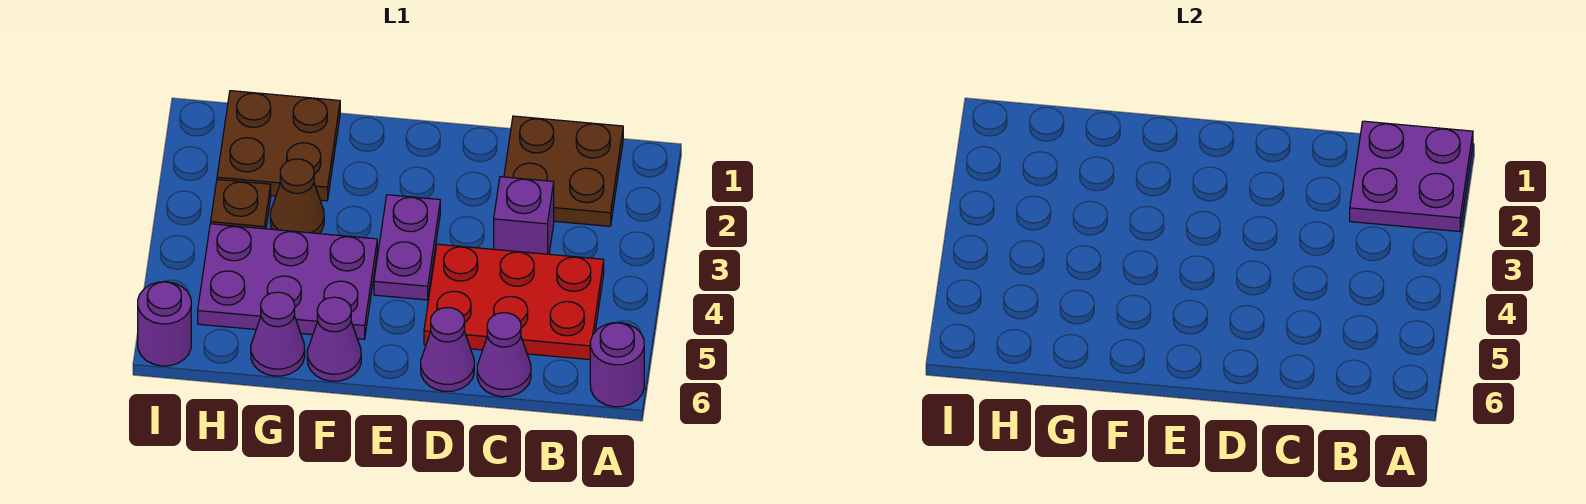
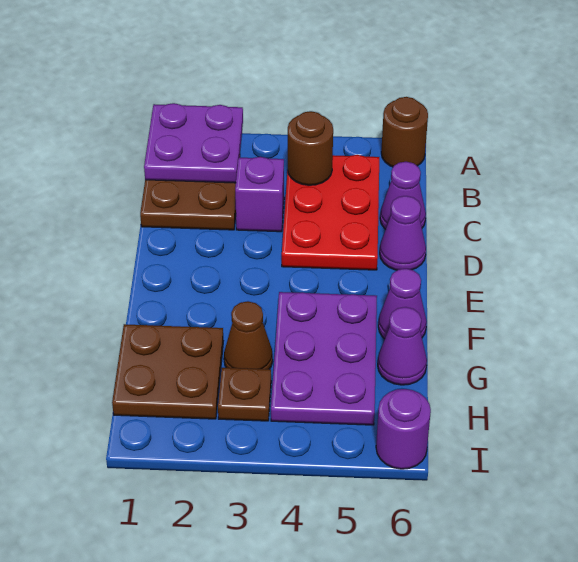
purple round brick A6 level 1 -> brown round brick A6 level 1
none -> brown round brick B4 level 2
purple plate E3:E4 level 1 -> none

